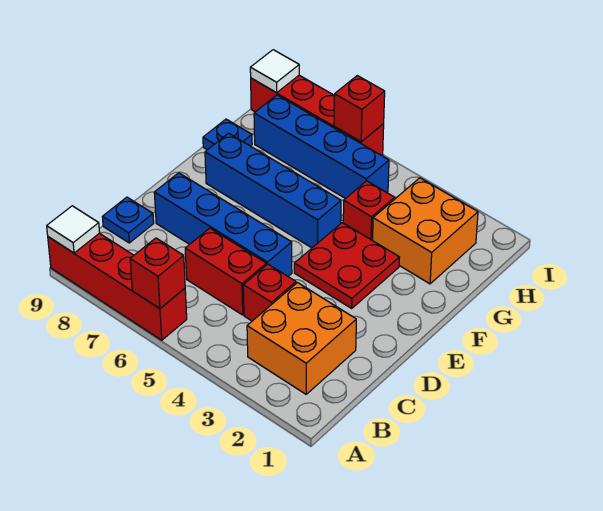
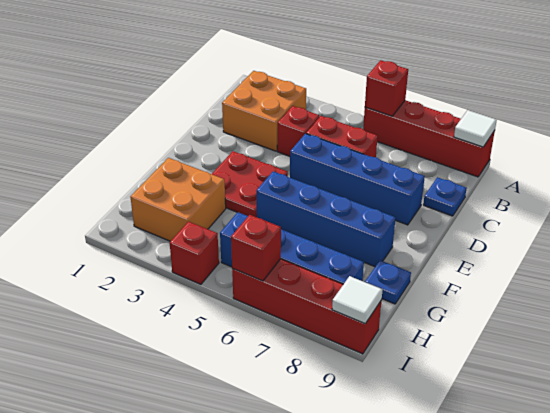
red brick G4 level 1 -> red brick I4 level 1

